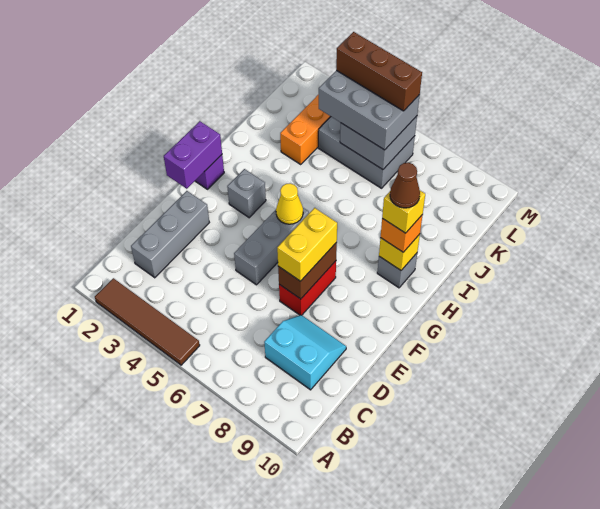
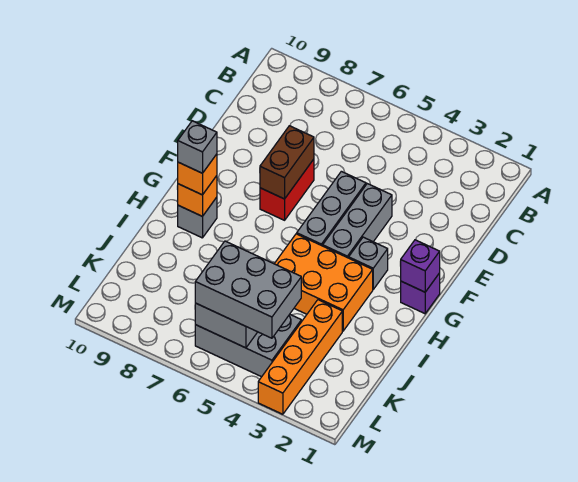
brown tile A2:A5 level 1 -> none
grey brick C2:E2 level 1 -> grey brick E4:G4 level 1
cyan slope C8:D9 level 1 top C -> none
yellow brick E7:F7 level 3 -> none
purple brick F1:G1 level 2 -> purple brick G1 level 2
yellow cone G5 level 2 -> none
none -> orange brick H3:I5 level 1
yellow brick H9 level 2 -> orange brick H9 level 2
yellow brick H9 level 4 -> grey brick H9 level 4
brown cone H9 level 5 -> none
brown brick L4:L6 level 4 -> none

